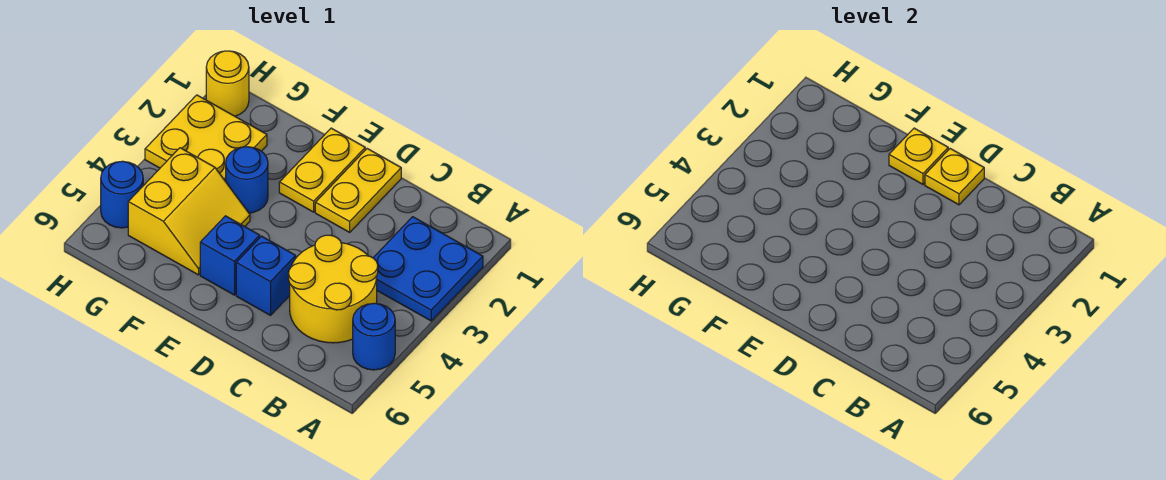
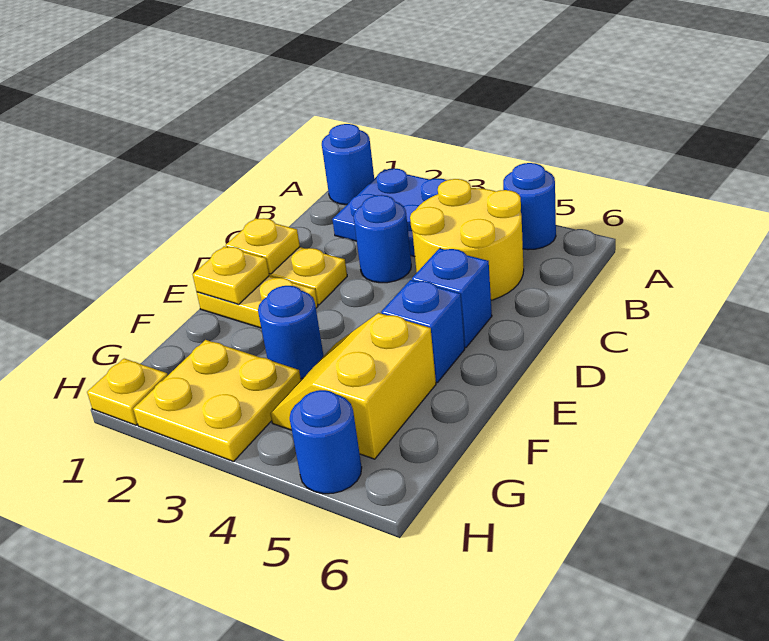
none -> blue round brick A1 level 1
none -> blue round brick C3 level 1
yellow slope F4:G5 level 1 top G -> yellow slope F4:G5 level 1 top 5
yellow round brick H1 level 1 -> yellow plate H1 level 1

